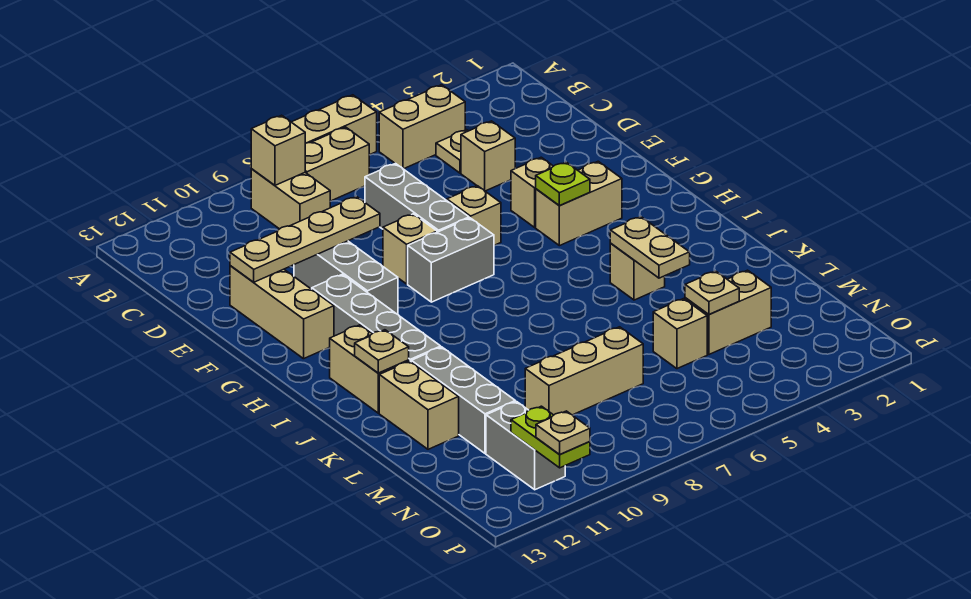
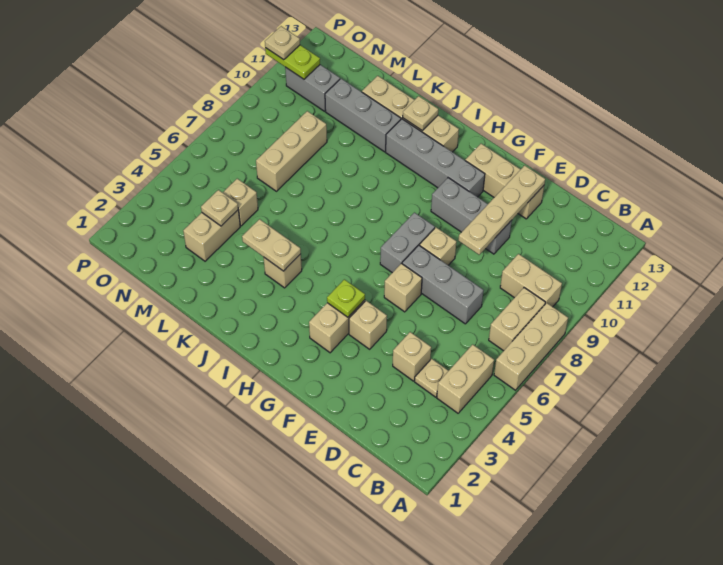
tan brick B9 level 2 -> none

